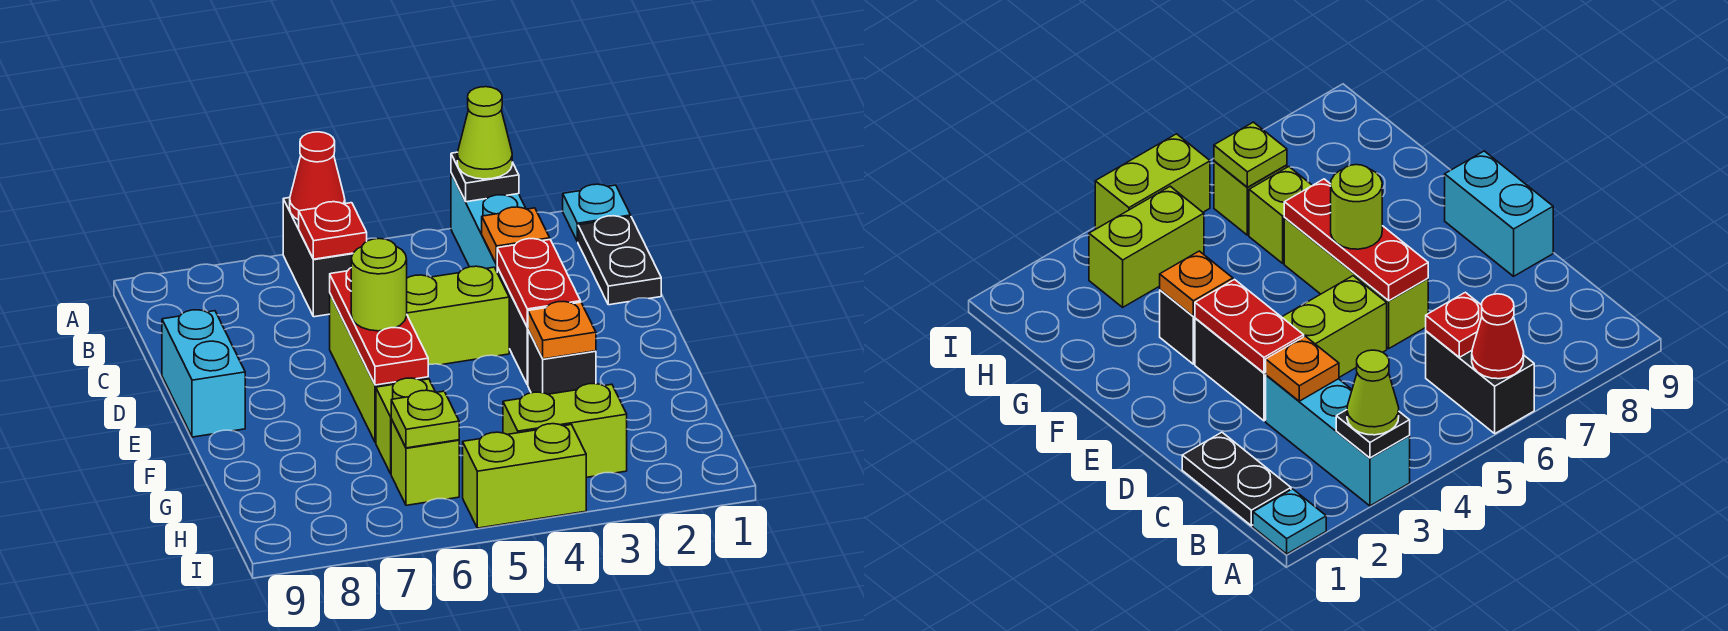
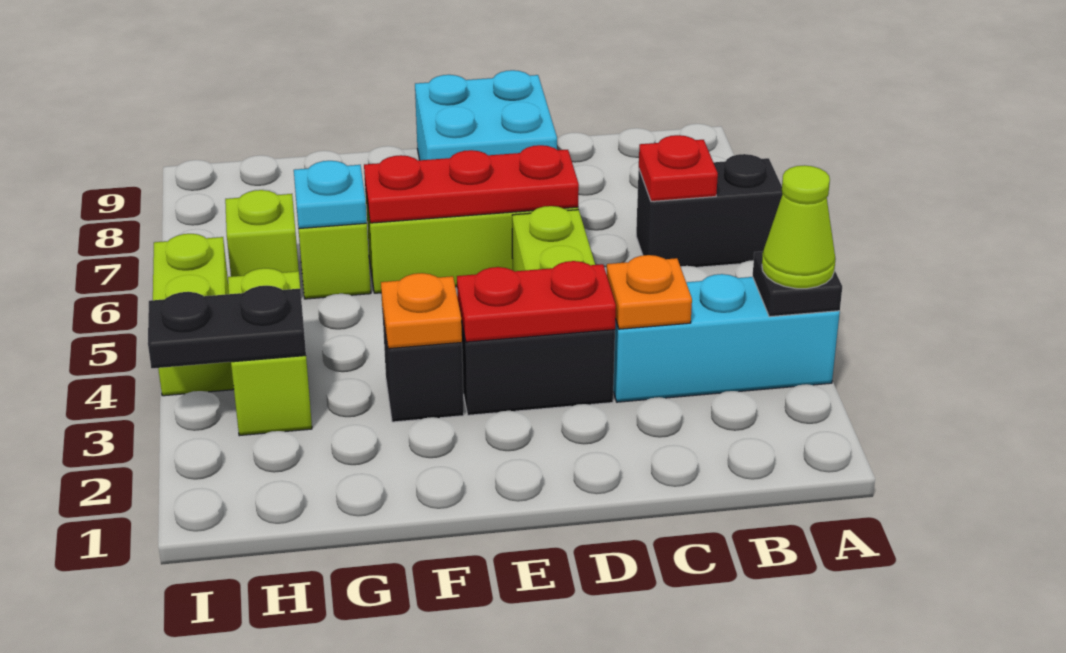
cyan plate A1 level 1 -> cyan plate G6 level 2
red cone A6 level 2 -> none
black plate B1:C1 level 1 -> black plate H3:I3 level 2
cyan brick D9:E9 level 1 -> cyan brick D8:E9 level 1
lime round brick E6 level 3 -> none
lime plate H6 level 2 -> none

